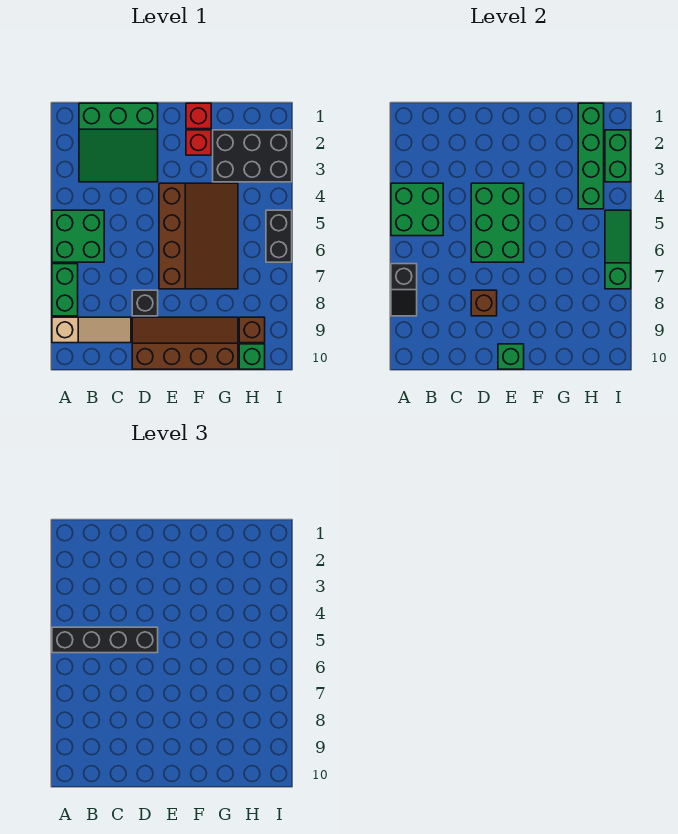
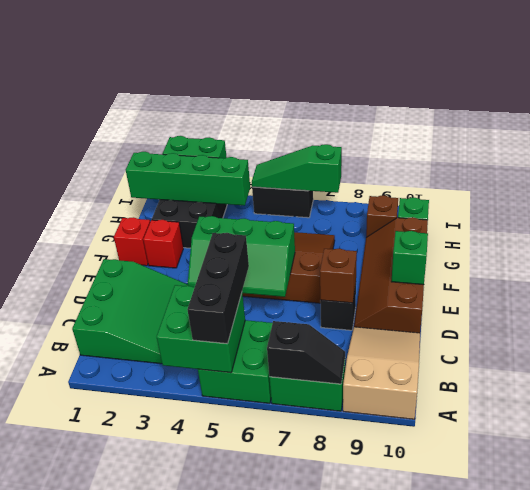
black brick A5:D5 level 3 -> black brick A5:C5 level 3
tan slope A9:C9 level 1 top A -> tan slope A9:C10 level 1 top A
green brick D4:E6 level 2 -> green slope D4:E6 level 2 top E

